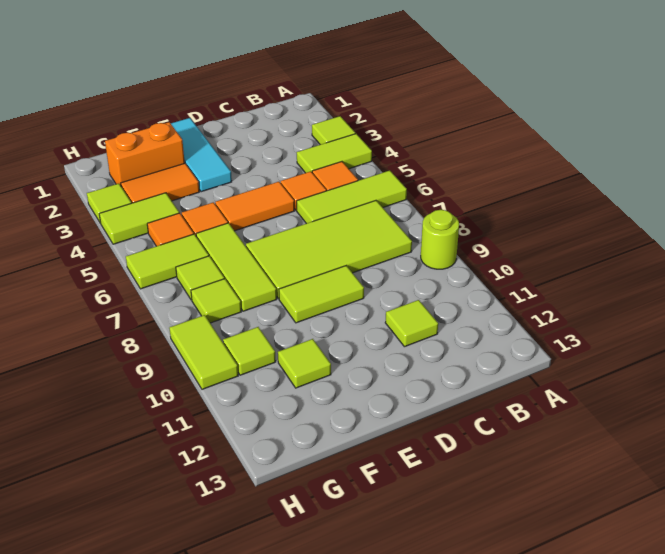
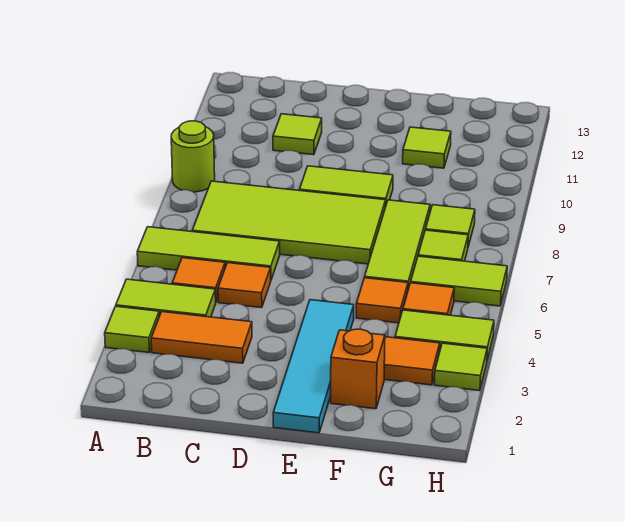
orange tile D5:E5 level 1 -> orange tile B3:C3 level 1
cyan tile E1:E3 level 1 -> cyan tile E1:E4 level 1
orange brick F2:G2 level 1 -> orange brick F2 level 1
lime tile G10 level 1 -> none
lime tile H9:H10 level 1 -> none

